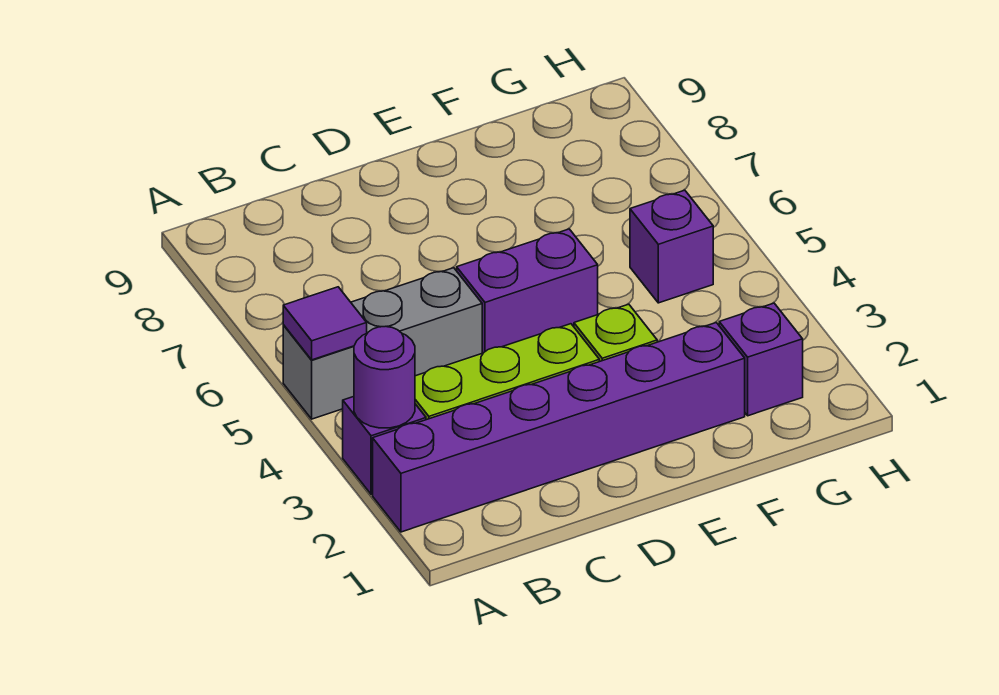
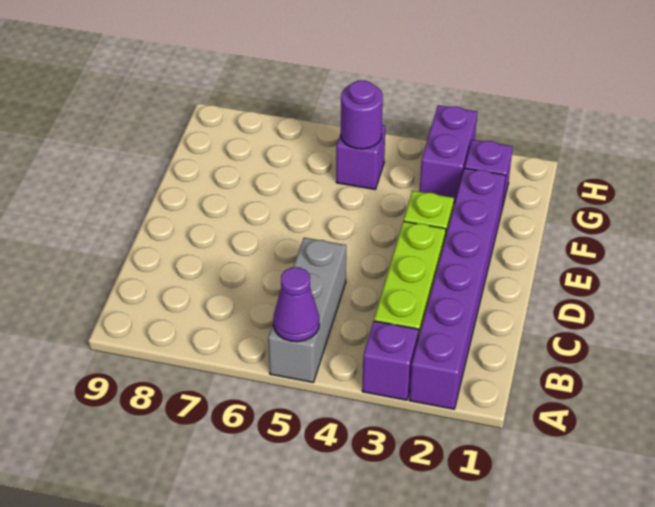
purple round brick A3 level 2 -> purple round brick G5 level 2
purple tile A5 level 2 -> purple cone A5 level 2
purple brick D5:E5 level 1 -> purple brick G3:H3 level 1

